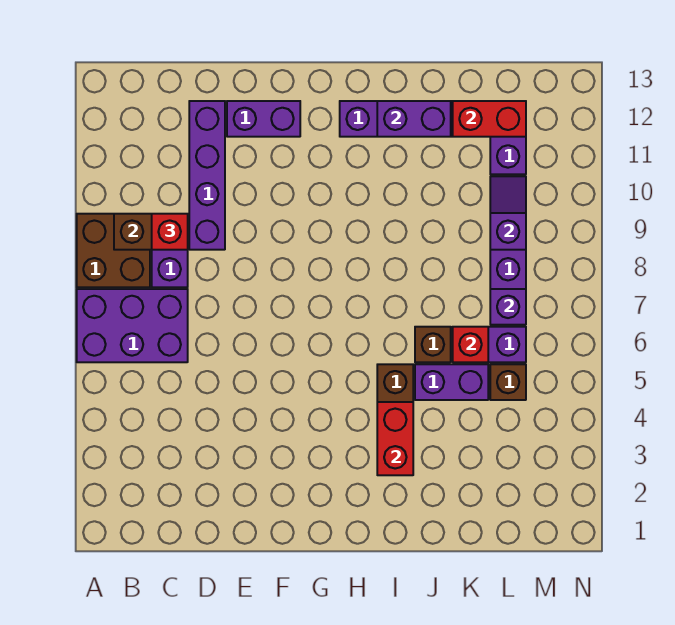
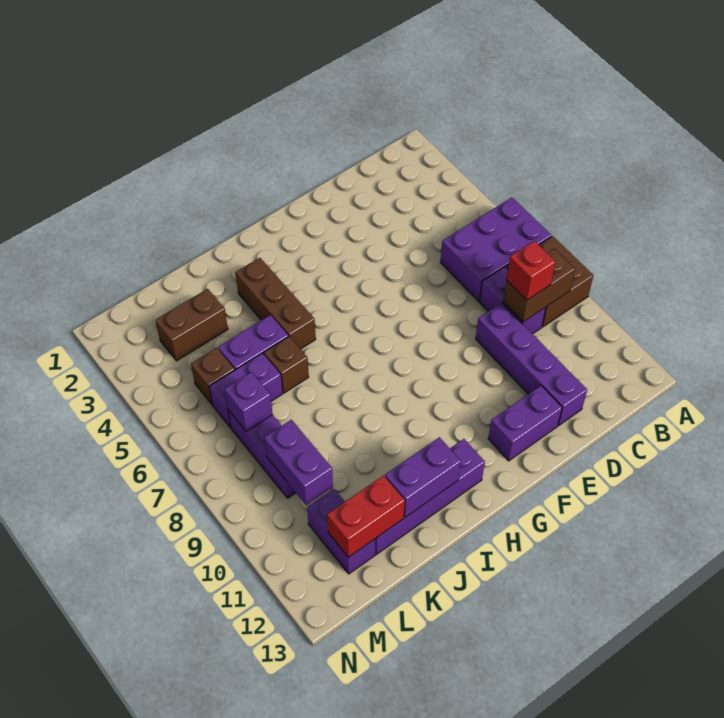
red brick I3:I4 level 2 -> none
none -> brown brick K3:L3 level 1
red brick K6 level 2 -> none
purple slope L9:L10 level 2 top 9 -> purple brick L9:L10 level 2

